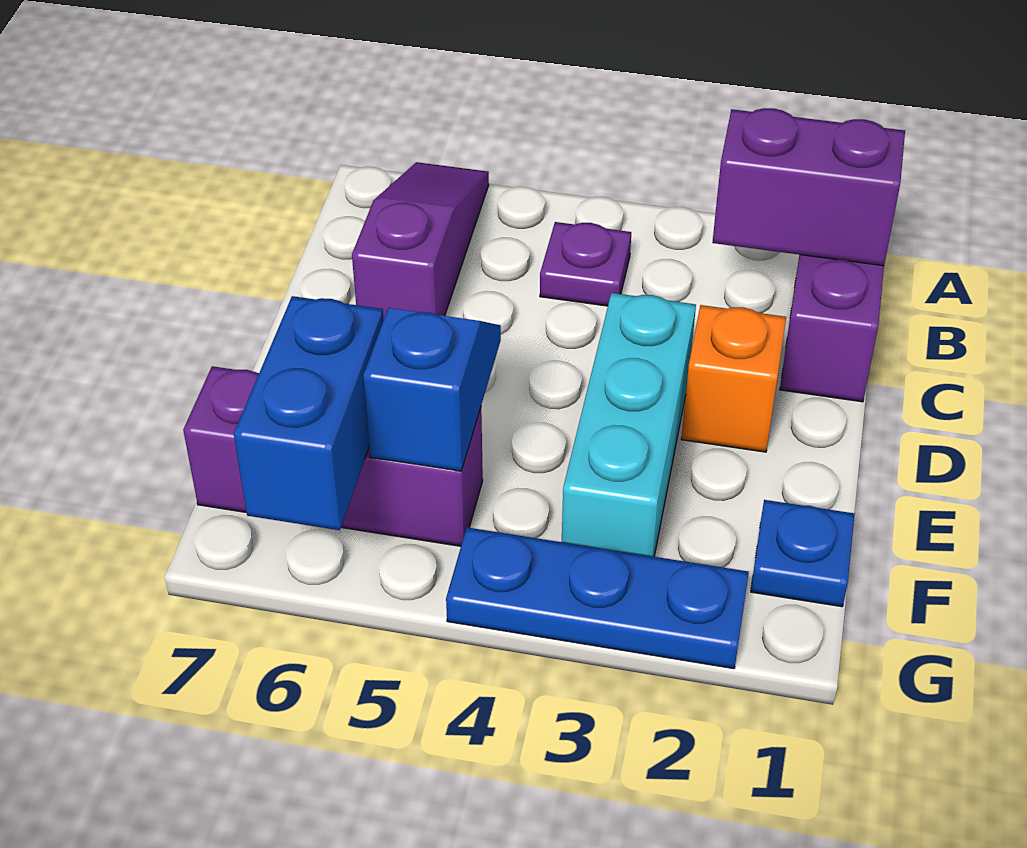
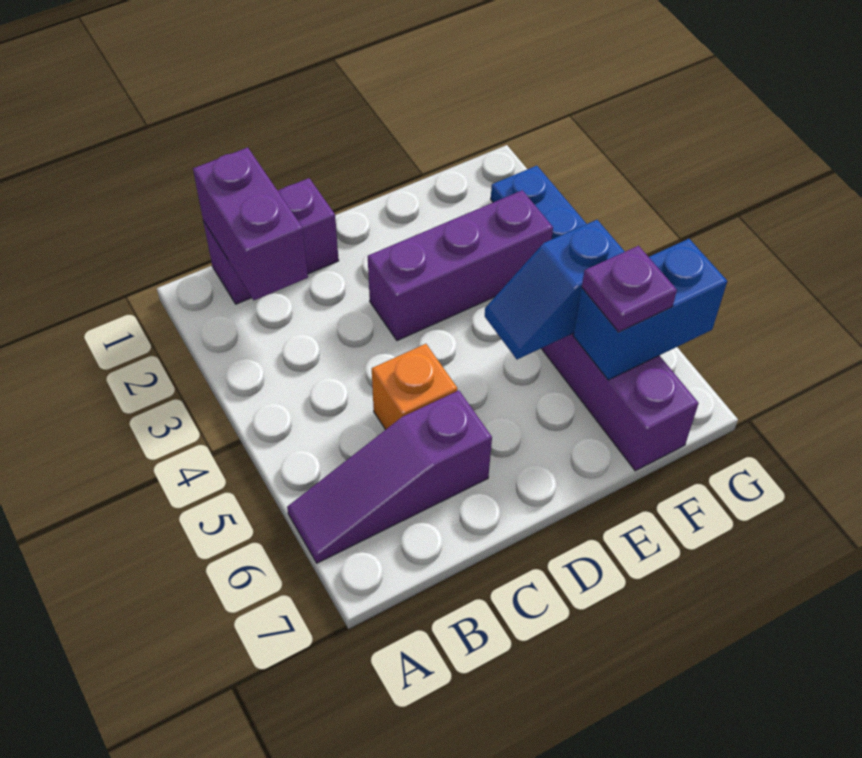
purple plate B4 level 1 -> purple plate F6 level 3
orange brick D2 level 1 -> orange brick C5 level 1
cyan brick D3:F3 level 1 -> purple brick D3:F3 level 1
blue plate F1 level 1 -> none

